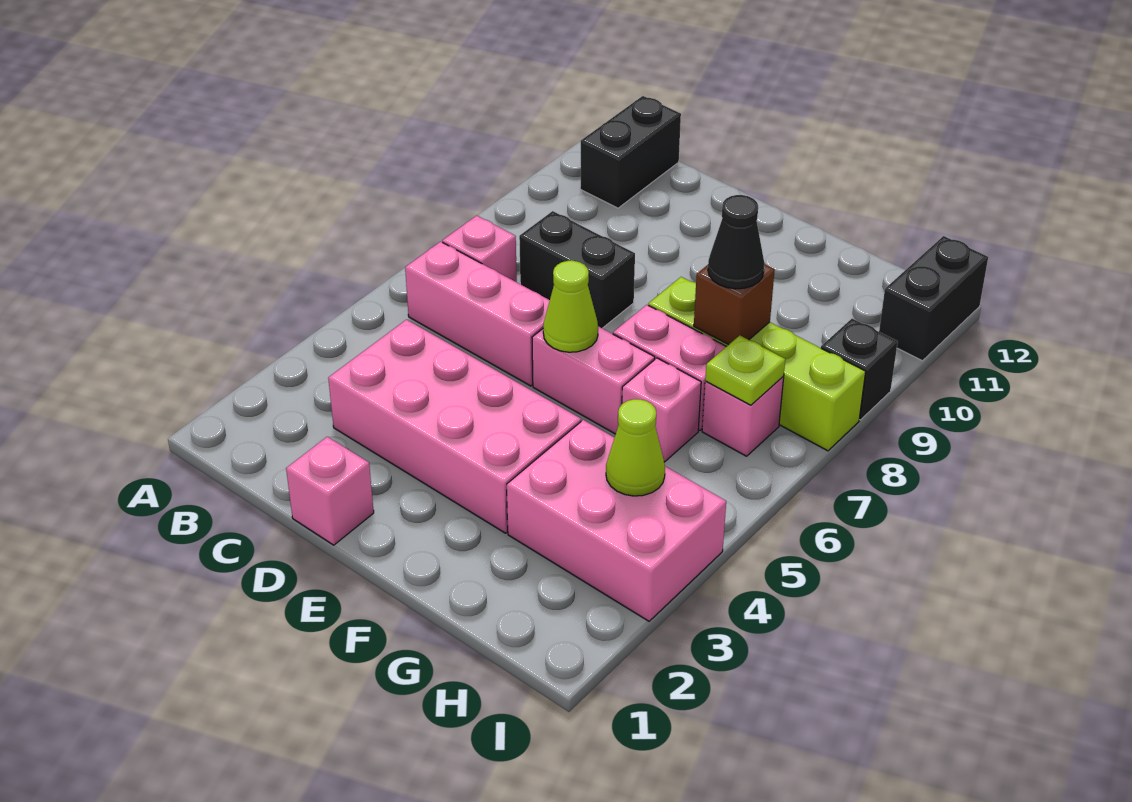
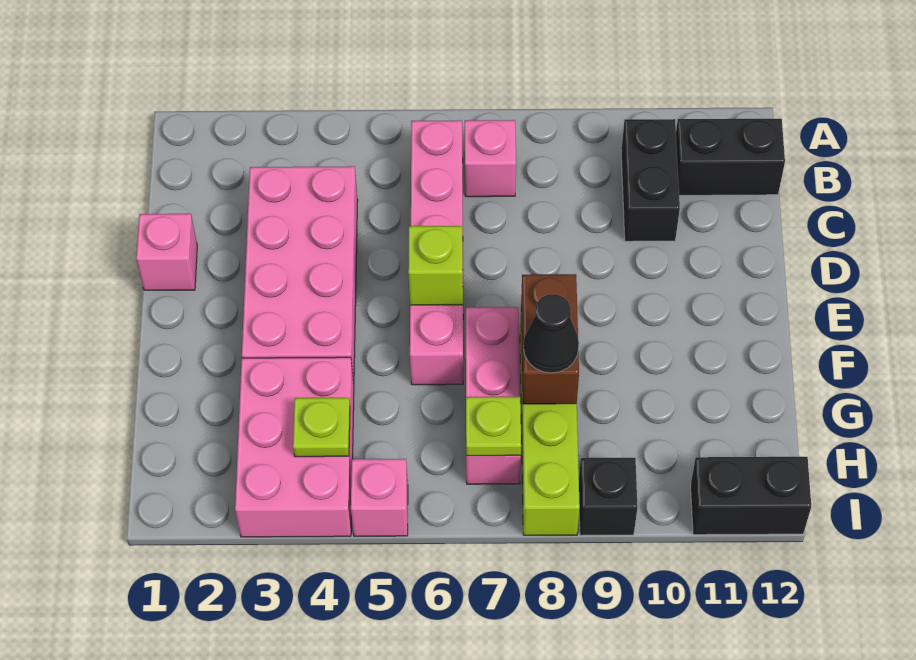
black brick C8:D8 level 1 -> black brick B10:C10 level 1
lime cone E6 level 2 -> lime brick E6 level 2
pink brick G6 level 1 -> pink brick I5 level 1
brown brick G8 level 2 -> brown brick F8:G8 level 2
lime cone H4 level 2 -> lime plate H4 level 2

